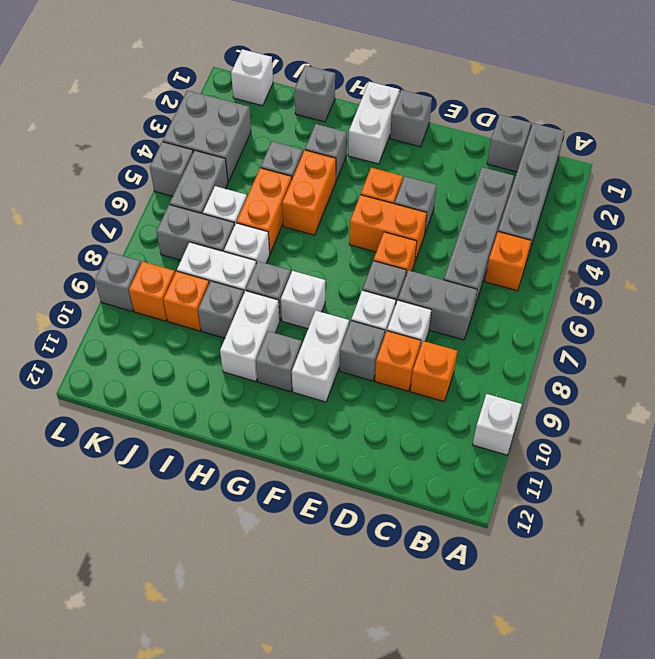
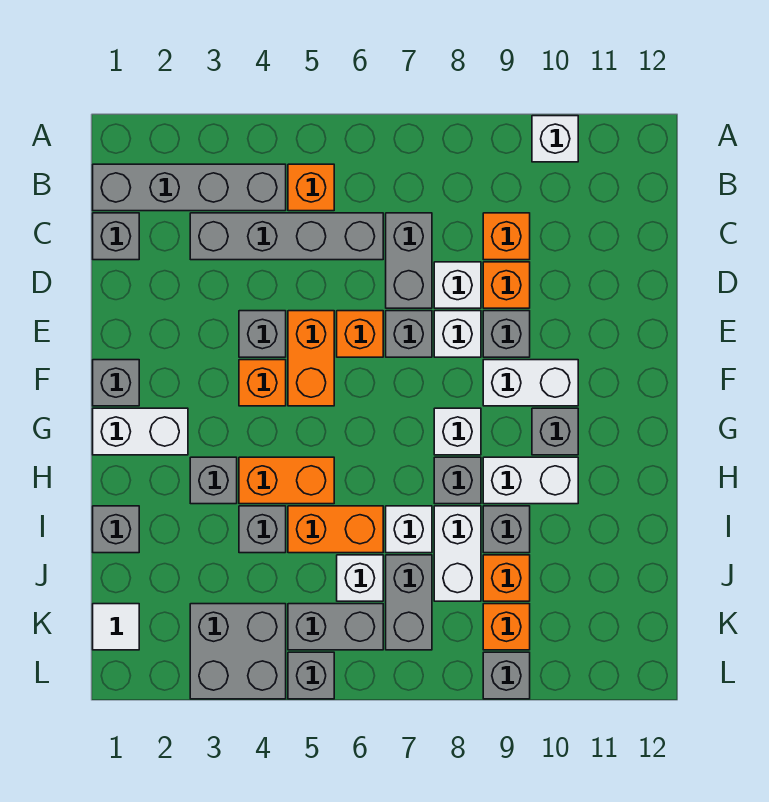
white brick K1 level 1 -> white tile K1 level 1

